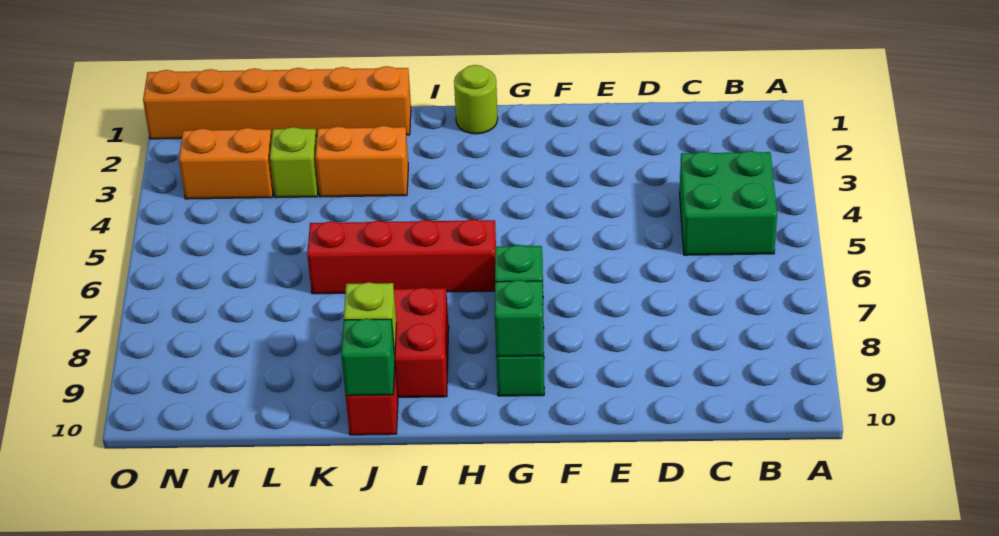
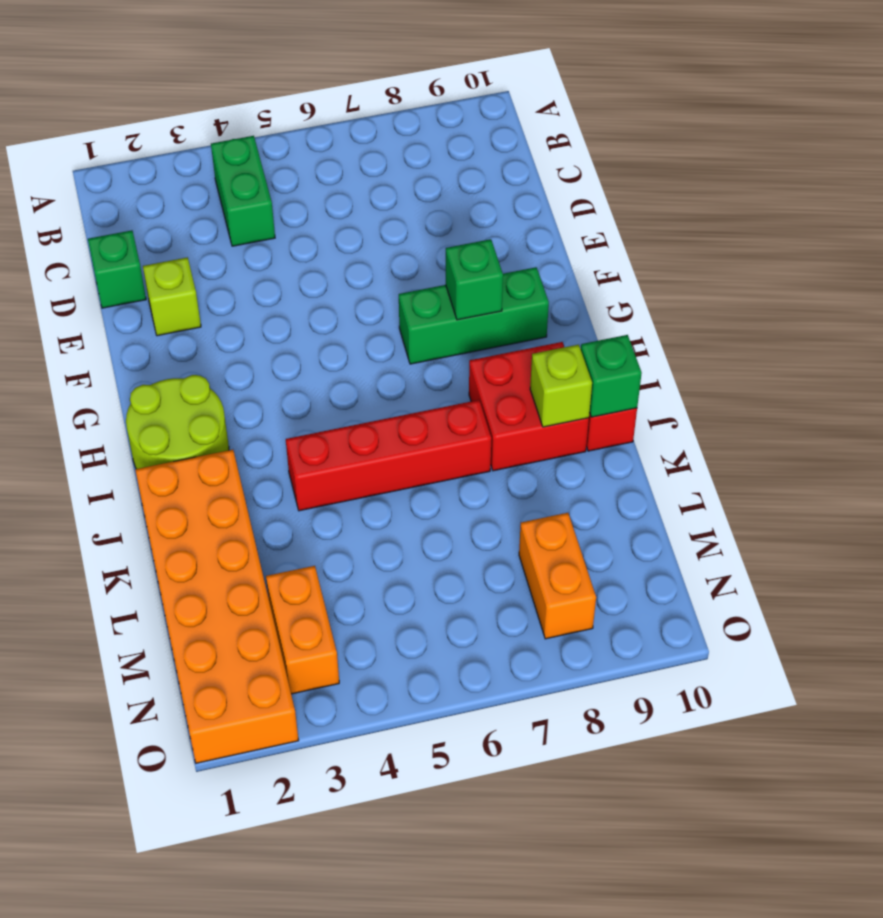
green brick B4:C5 level 1 -> green brick B4:C4 level 1
green brick G9 level 2 -> green brick D1 level 1
lime round brick H1 level 1 -> lime round brick H1:I2 level 1
red brick H6:K6 level 1 -> red brick J4:J7 level 1
orange brick J1:O1 level 1 -> orange brick J1:O2 level 1
orange brick J3:K3 level 1 -> orange brick M8:N8 level 1
lime brick L3 level 1 -> lime brick E2 level 1

